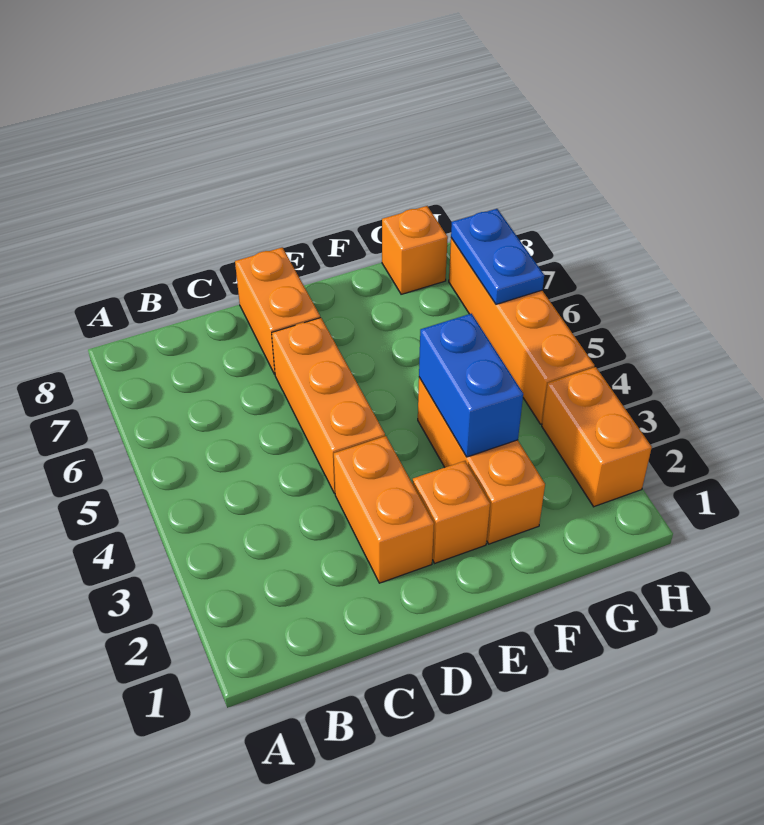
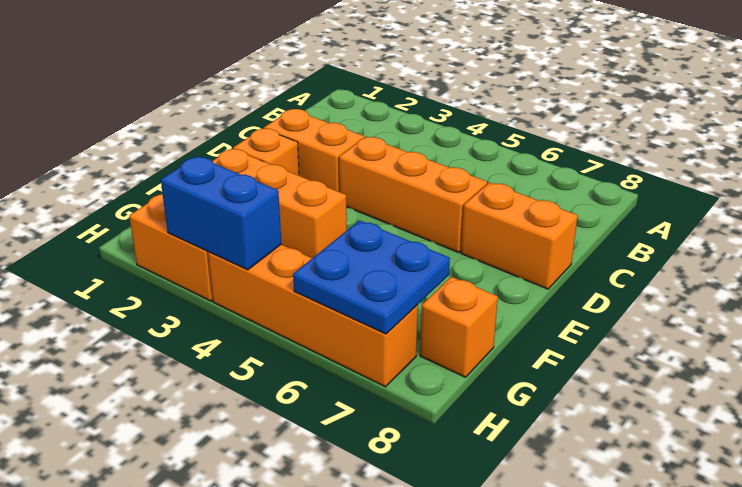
blue brick F3:F4 level 2 -> blue brick H3:H4 level 2
blue plate H6:H7 level 2 -> blue plate G6:H7 level 2

